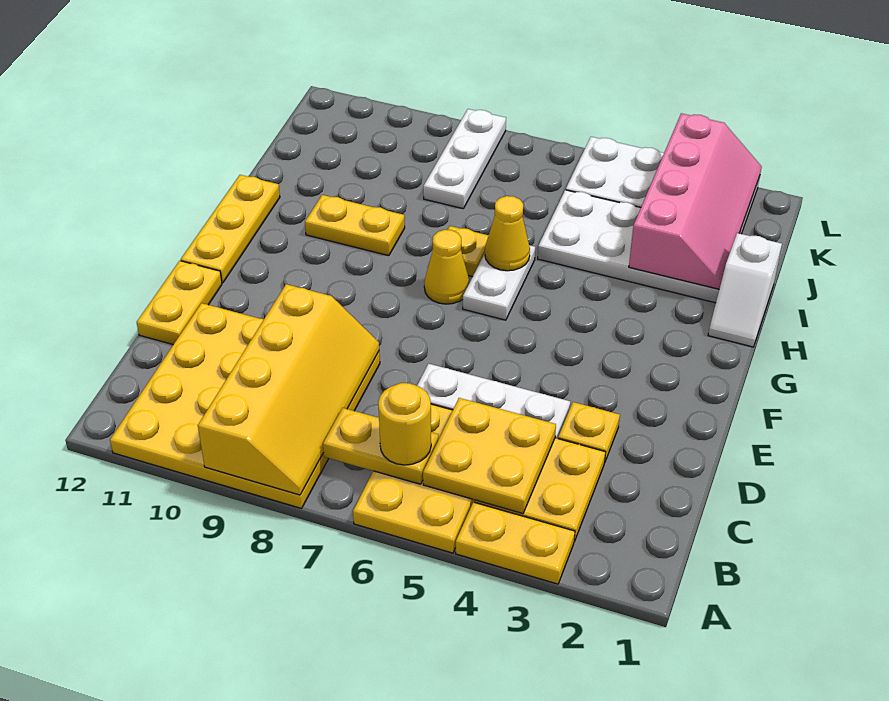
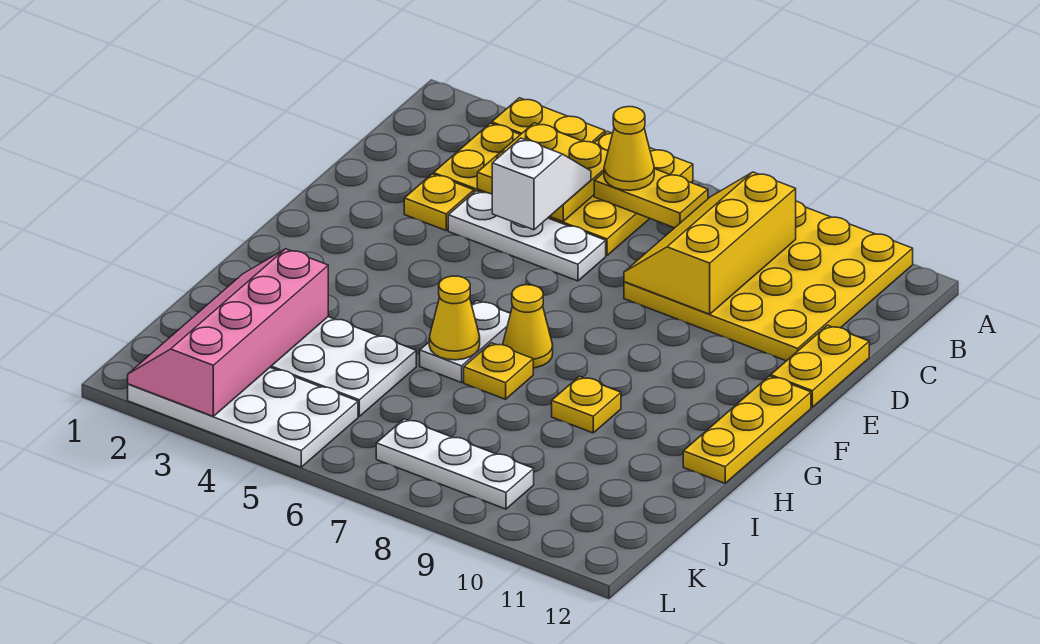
yellow slope A8:D9 level 2 top 9 -> yellow slope B8:D9 level 2 top 9
yellow round brick B6 level 3 -> yellow cone B6 level 3
white slope H1:I1 level 1 top I -> white slope C5:D5 level 3 top D
yellow plate H9:H10 level 1 -> yellow plate H9 level 1
white plate J8:L8 level 1 -> white plate K7:K9 level 1

